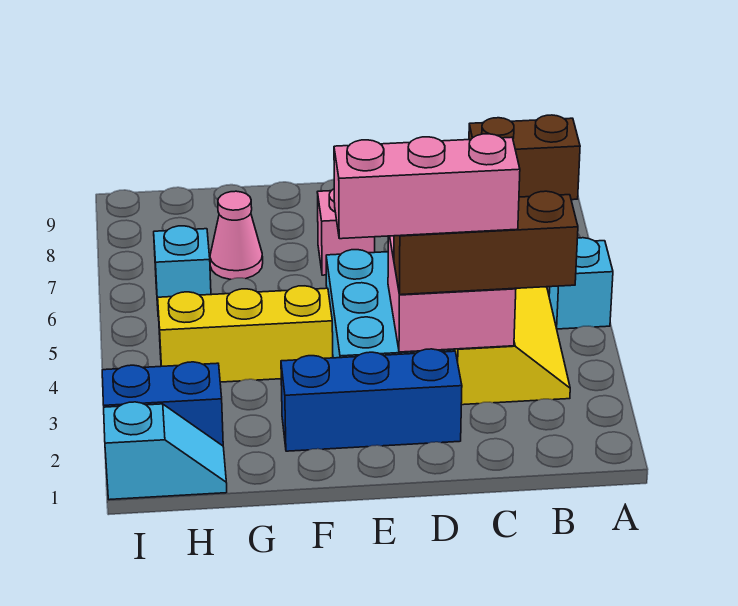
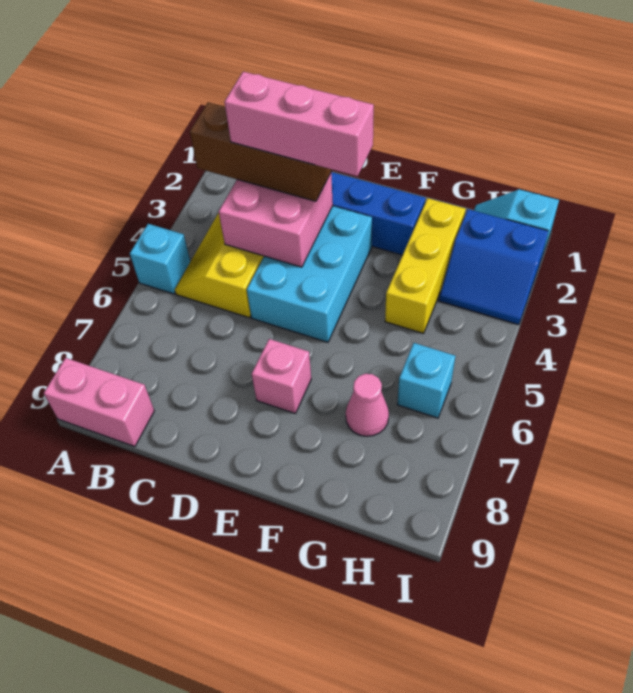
brown brick A9:B9 level 1 -> pink brick A9:B9 level 1
yellow brick F4:H4 level 1 -> yellow brick G2:G4 level 1

